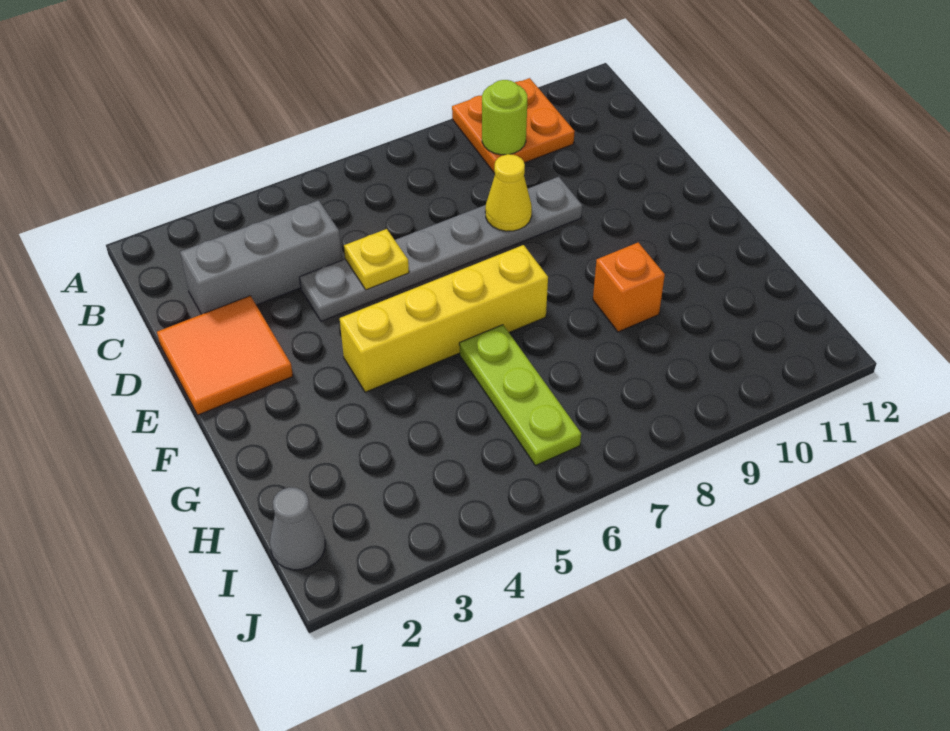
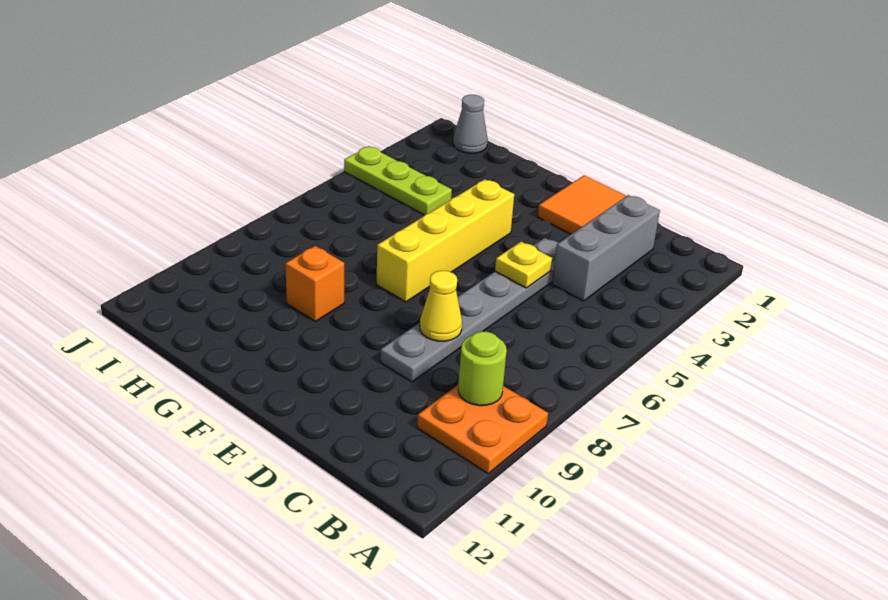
lime plate G6:I6 level 1 -> lime plate H4:J4 level 1

